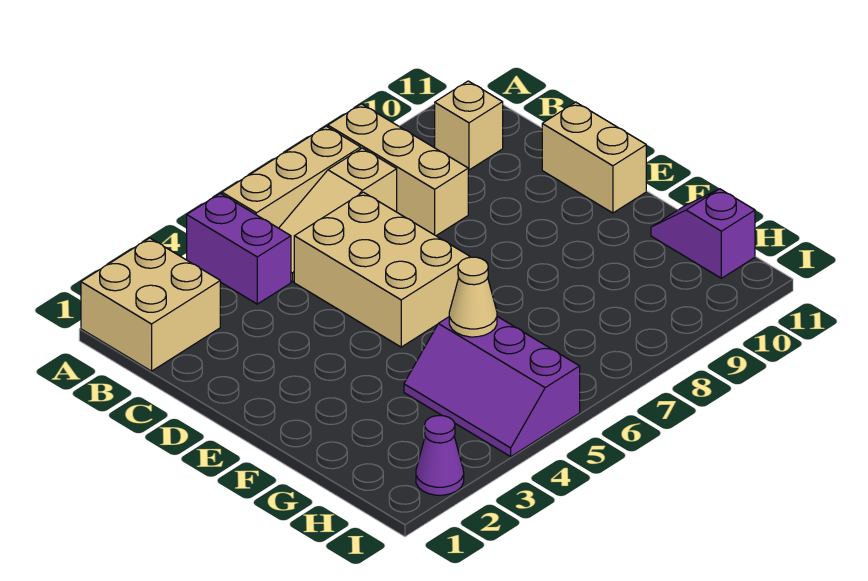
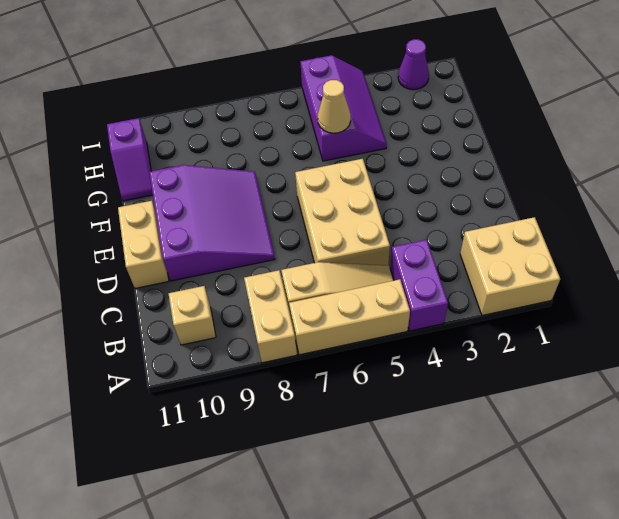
tan brick A8:C8 level 1 -> tan brick A8:B8 level 1
none -> purple slope D8:F10 level 1 top 10

